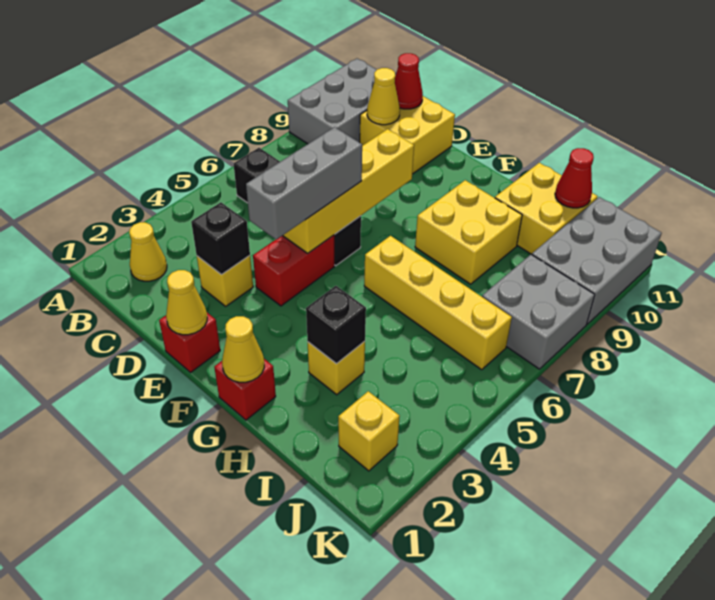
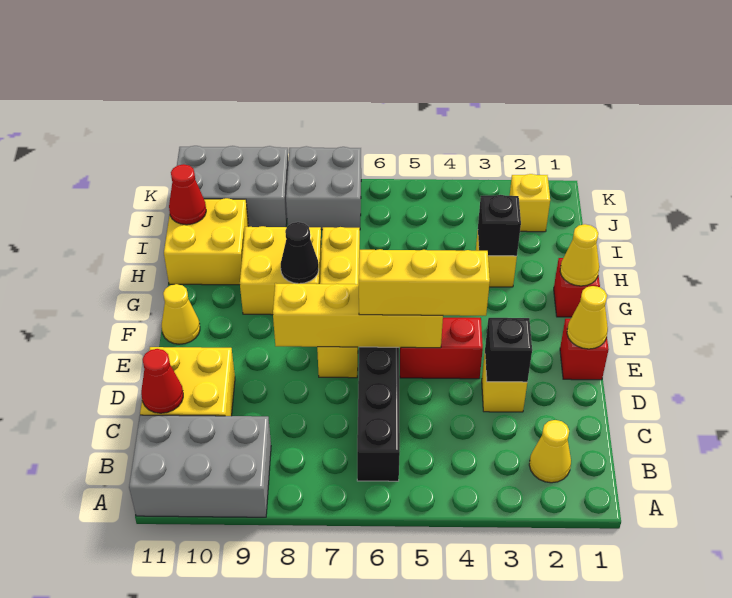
yellow cone C10 level 2 -> yellow cone F11 level 1
grey brick E4:E6 level 3 -> yellow brick E4:E6 level 3
yellow brick G6:J6 level 1 -> yellow brick E7:H7 level 1
none -> black cone G8 level 2

